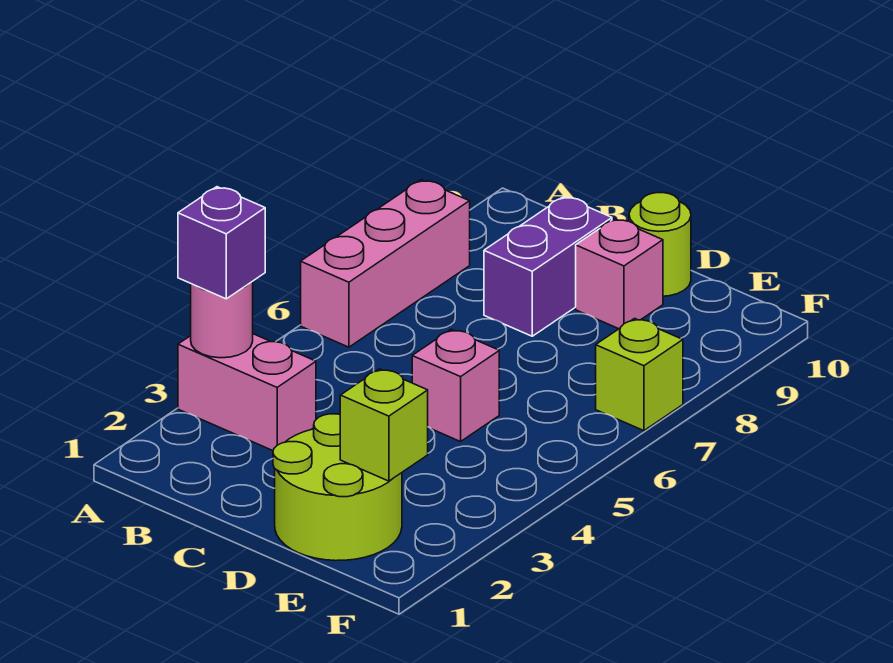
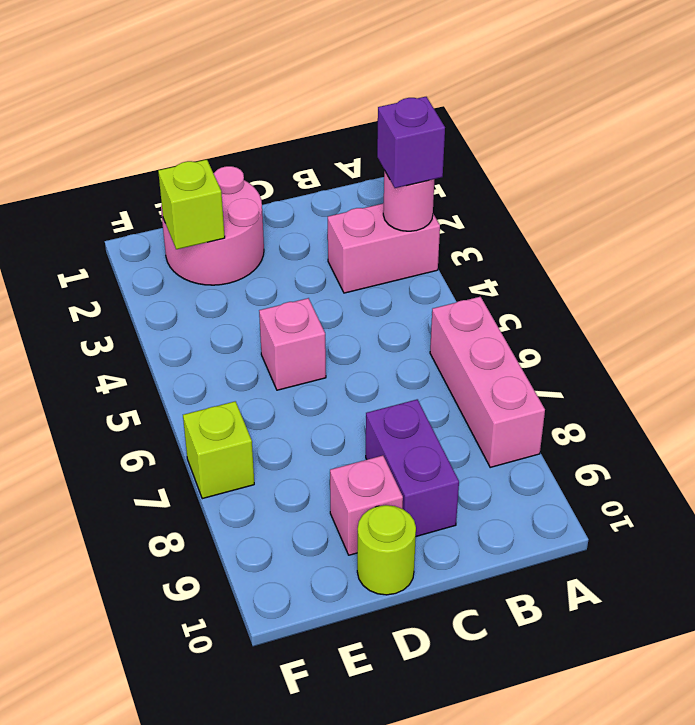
lime round brick D1:E2 level 1 -> pink round brick D1:E2 level 1

